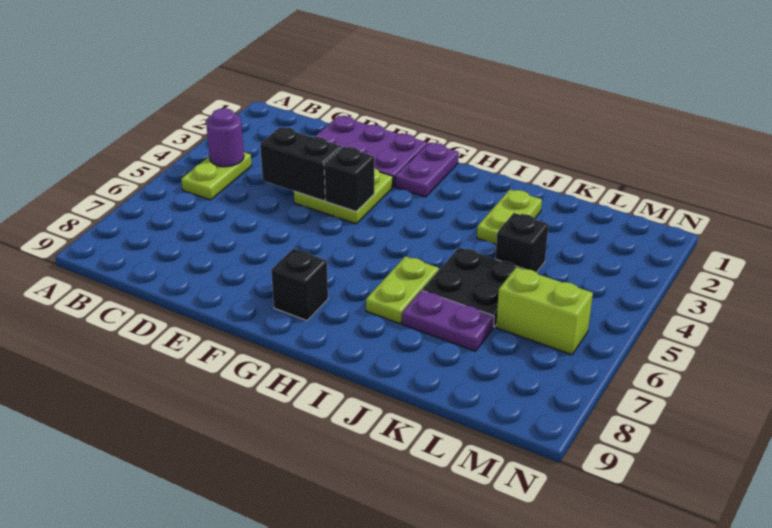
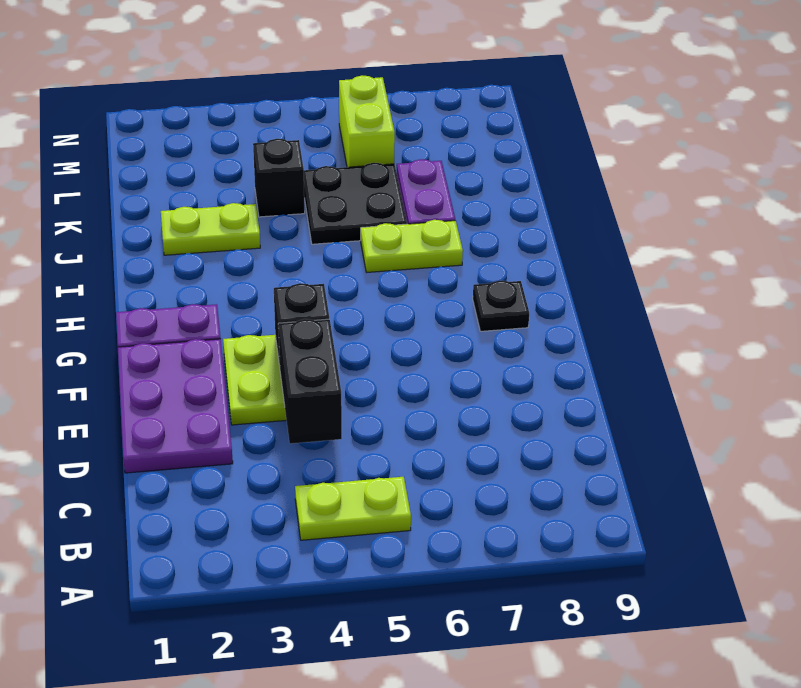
purple round brick B4 level 2 -> none
black brick G8 level 1 -> black plate G8 level 1

